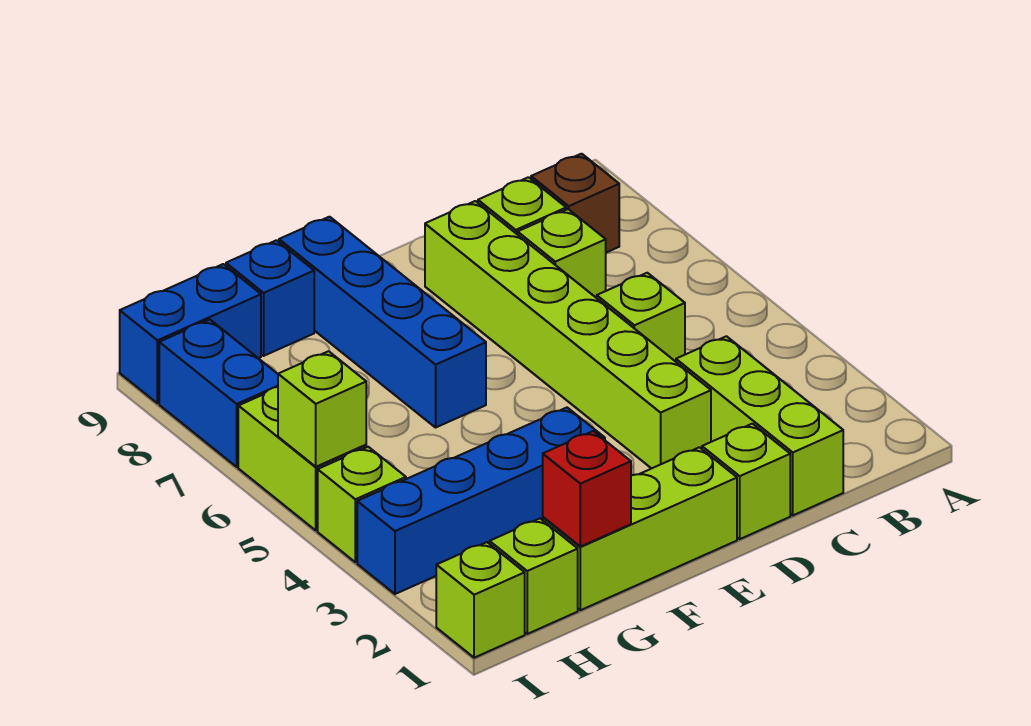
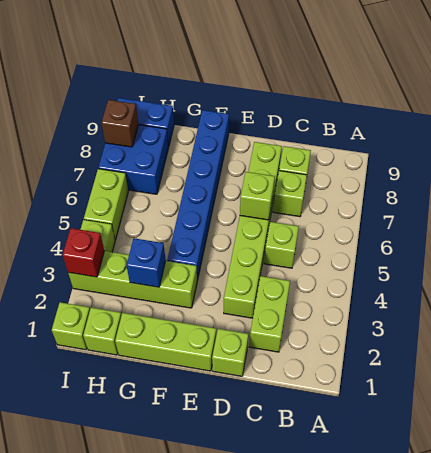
brown brick B8 level 1 -> brown brick I8 level 2
lime brick C1:C3 level 1 -> lime brick C2:C3 level 1
blue brick F3:I3 level 1 -> lime brick F3:I3 level 1
blue brick F6:F9 level 1 -> blue brick F4:F9 level 1
red brick G1 level 2 -> red brick I3 level 2
blue brick G9 level 1 -> blue brick G3 level 2
lime brick I5 level 2 -> lime brick D6 level 2
blue brick I7:I8 level 1 -> blue brick H7:I8 level 1

